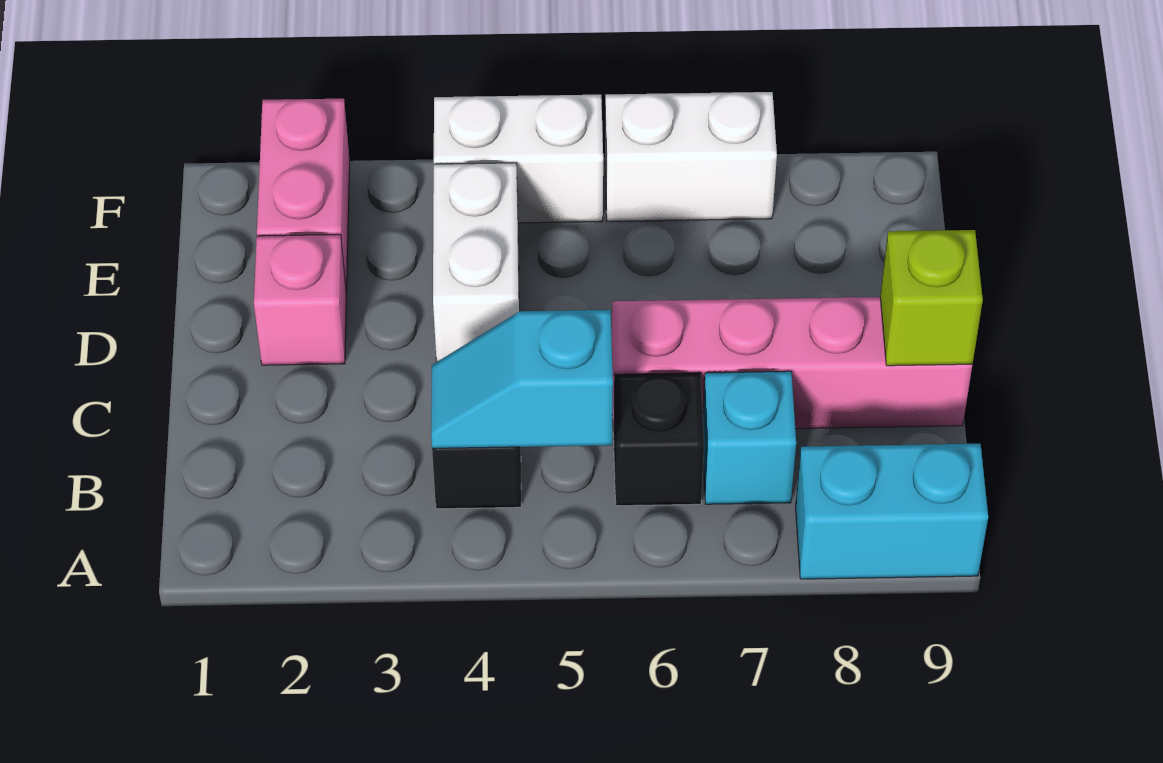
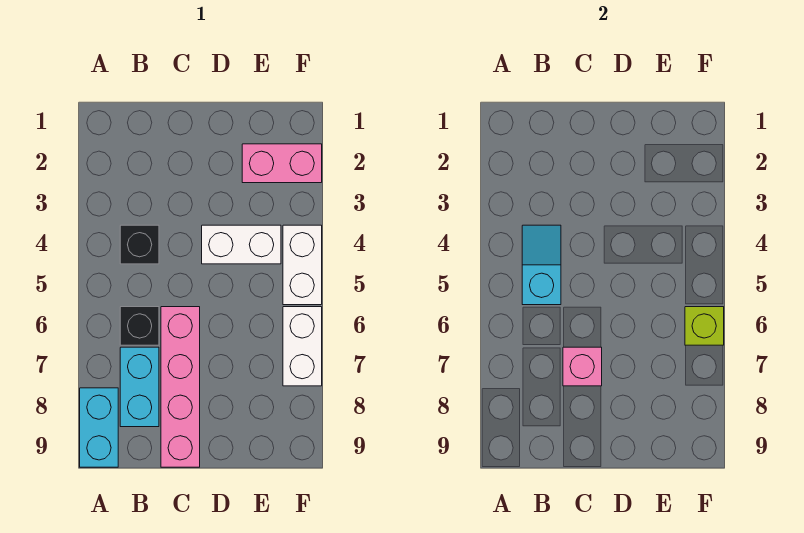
cyan brick B7 level 1 -> cyan brick B7:B8 level 1
lime brick C9 level 2 -> lime brick F6 level 2
pink brick D2 level 1 -> pink brick C7 level 2

